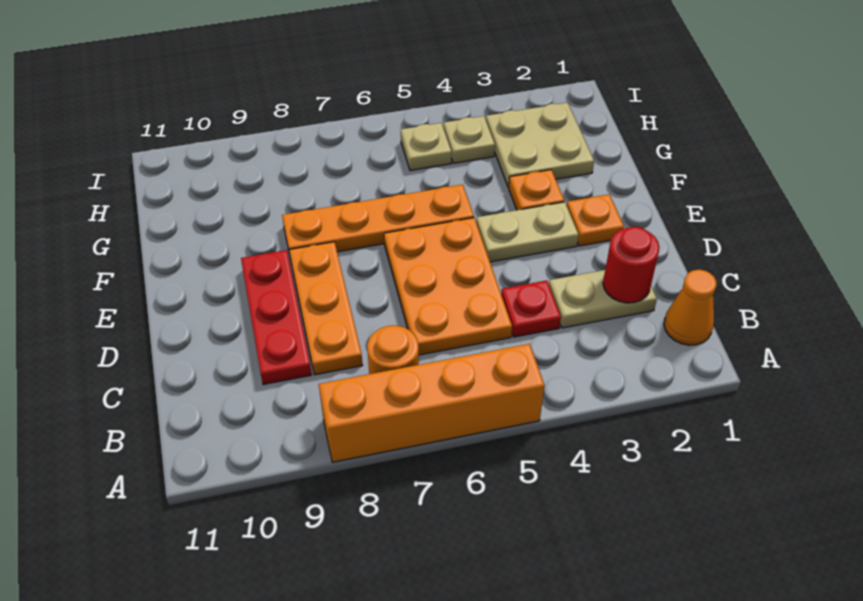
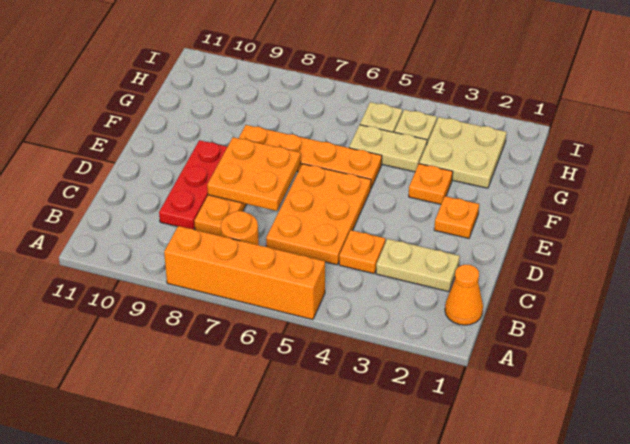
red round brick C2 level 2 -> none
red plate C4 level 1 -> orange plate C4 level 1
none -> orange plate D7:E8 level 2
tan plate E3:E4 level 1 -> tan plate G4:G5 level 1

